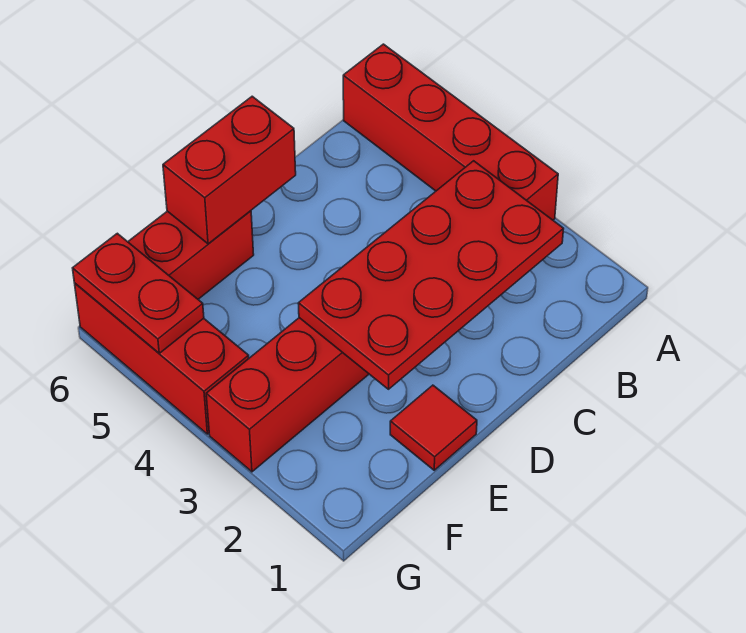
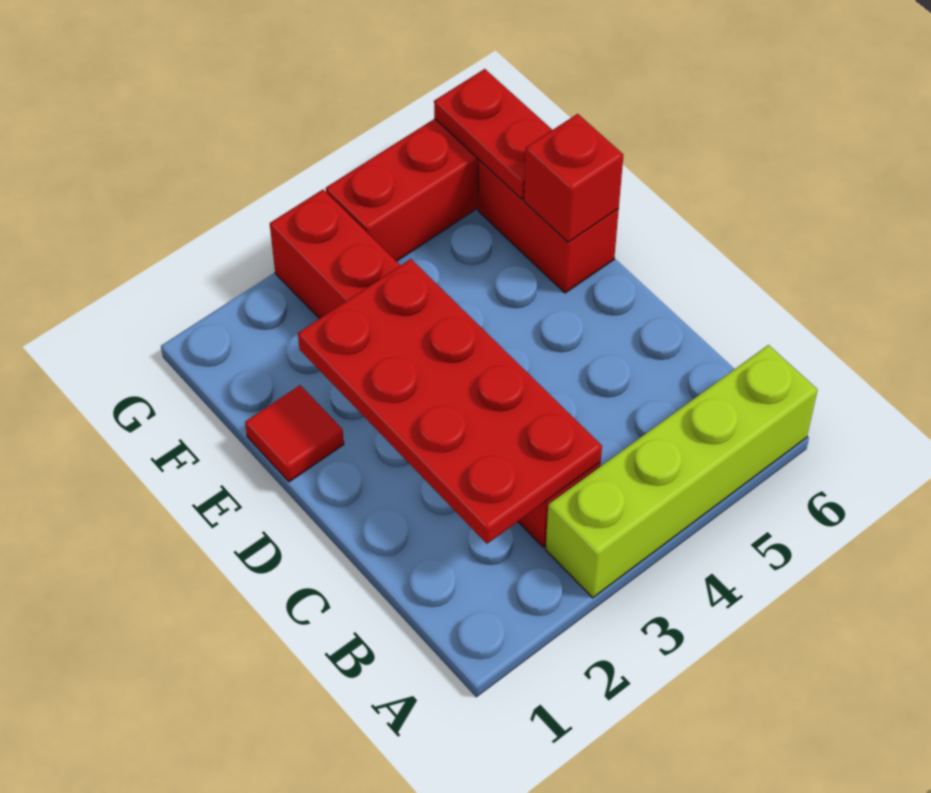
red brick A3:A6 level 1 -> lime brick A3:A6 level 1
red brick D6:E6 level 2 -> red brick E6 level 2
red plate G5:G6 level 2 -> red plate F6:G6 level 2

